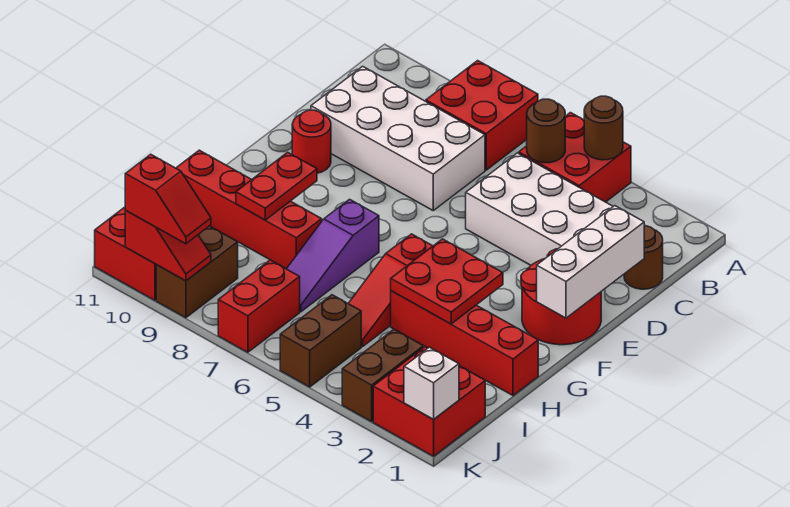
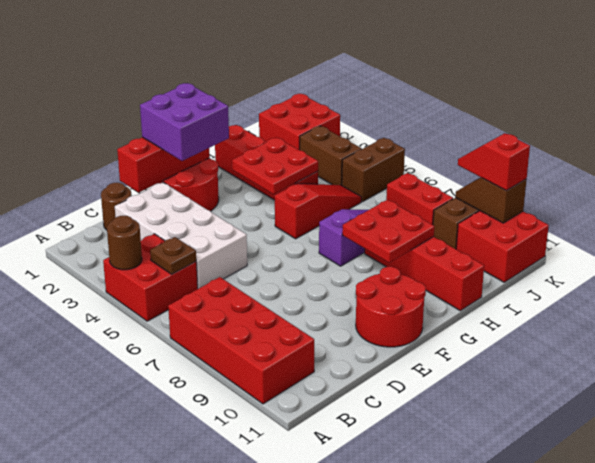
red brick A7:B8 level 1 -> red brick A7:B10 level 1
brown round brick B5 level 2 -> brown plate B5 level 2
white brick C7:D10 level 1 -> none
white brick D1:F1 level 2 -> red brick D1:F1 level 2
none -> purple brick E1:F2 level 3
red round brick E10 level 1 -> red round brick E10:F11 level 1
red plate G9:H9 level 2 -> red plate G8:H9 level 2
brown brick J3:K3 level 1 -> brown brick J3:J4 level 1
red brick J7:K7 level 1 -> red brick J7:J8 level 1
white brick K1 level 2 -> none
red slope K9:K10 level 2 top 10 -> brown slope K9:K10 level 2 top 10

